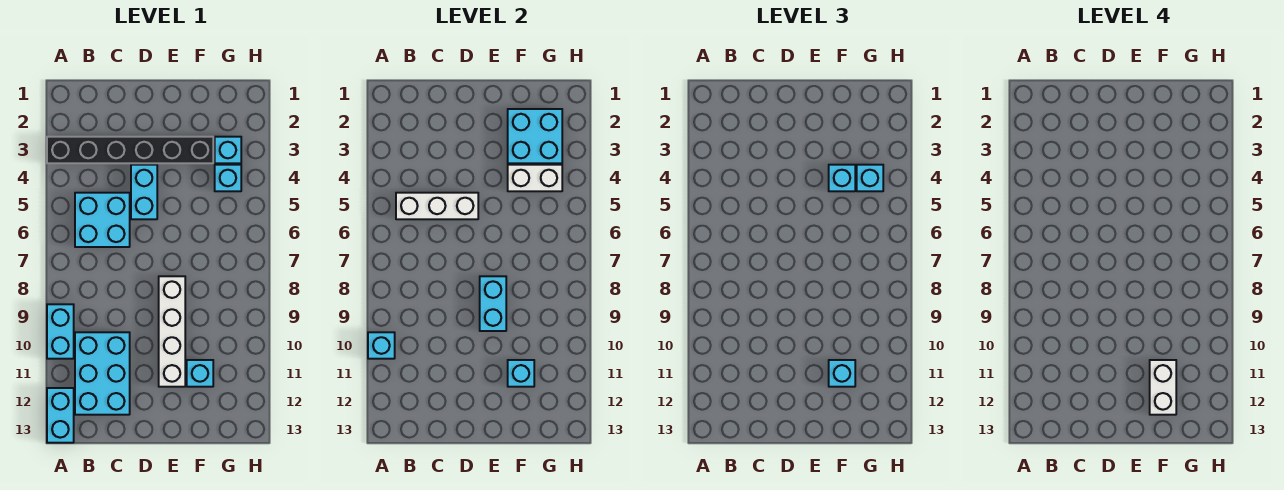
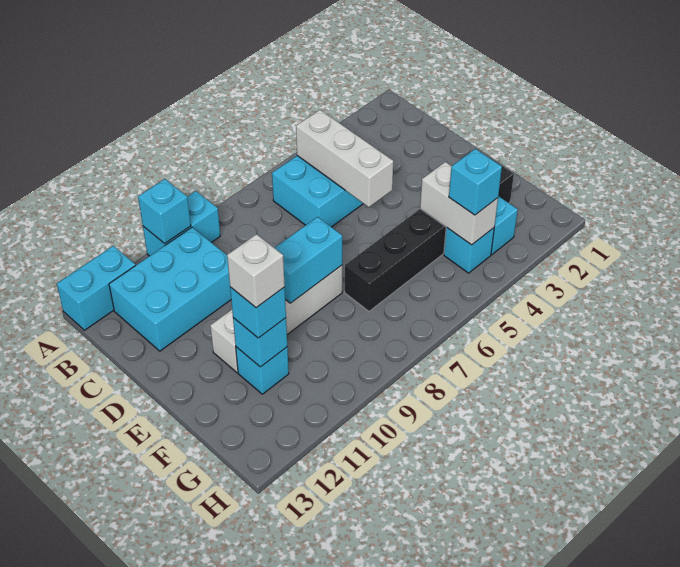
black brick A3:F3 level 1 -> black brick F2:F7 level 1
cyan brick D4:D5 level 1 -> none
cyan brick F2:G3 level 2 -> none
cyan brick F4 level 3 -> none
white brick F11:F12 level 4 -> white brick F11 level 4

